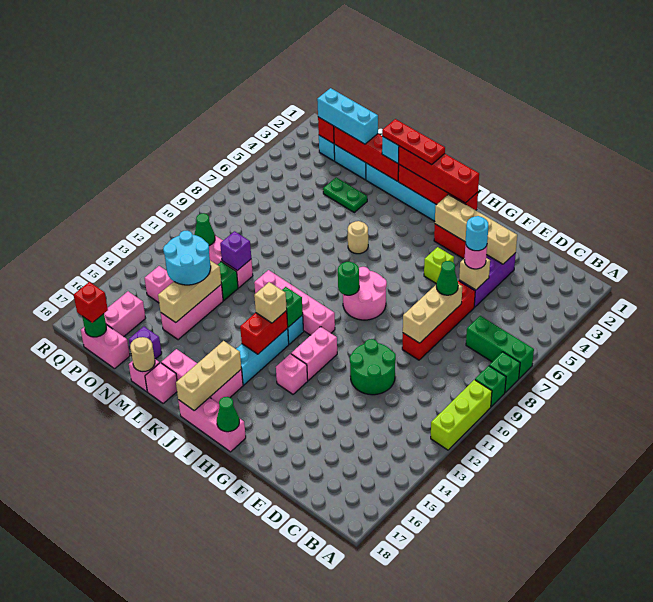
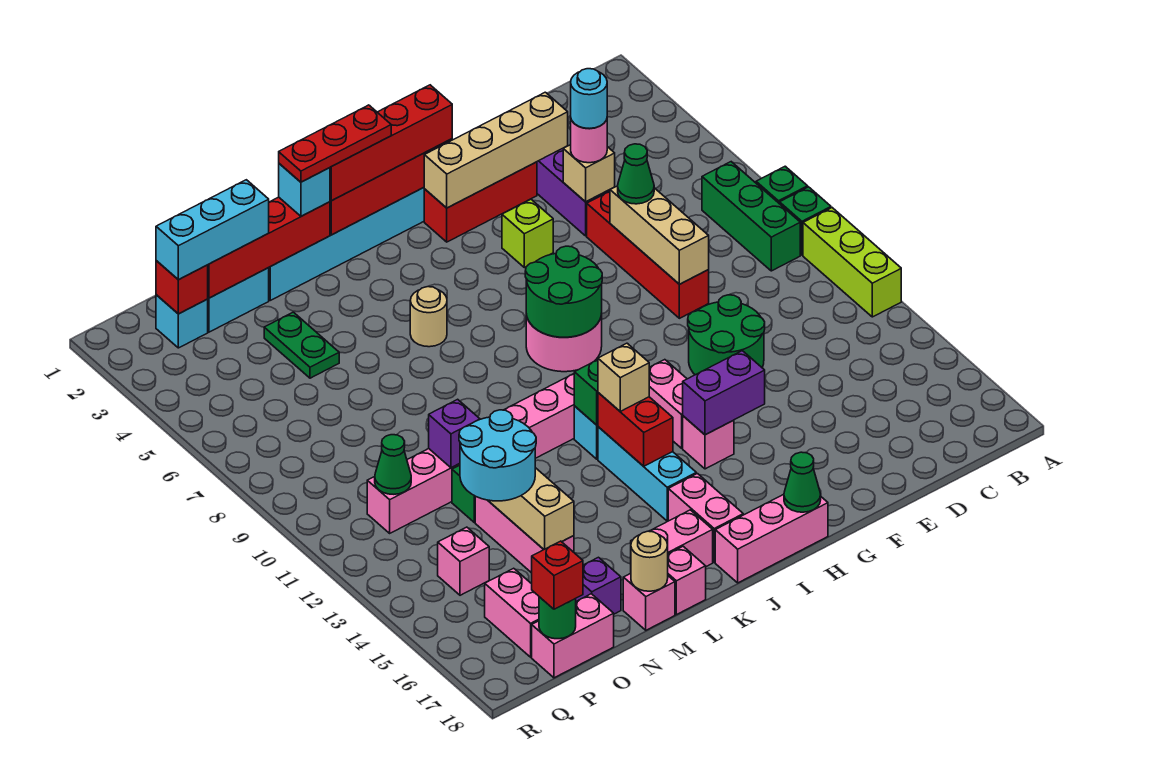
green brick A7:C7 level 1 -> green brick B7:B9 level 1
none -> purple brick G14:H14 level 2
green round brick I9 level 2 -> green round brick H8:I9 level 2
tan brick J16:J18 level 2 -> none
green plate M4:N4 level 1 -> green plate N4:N5 level 1

